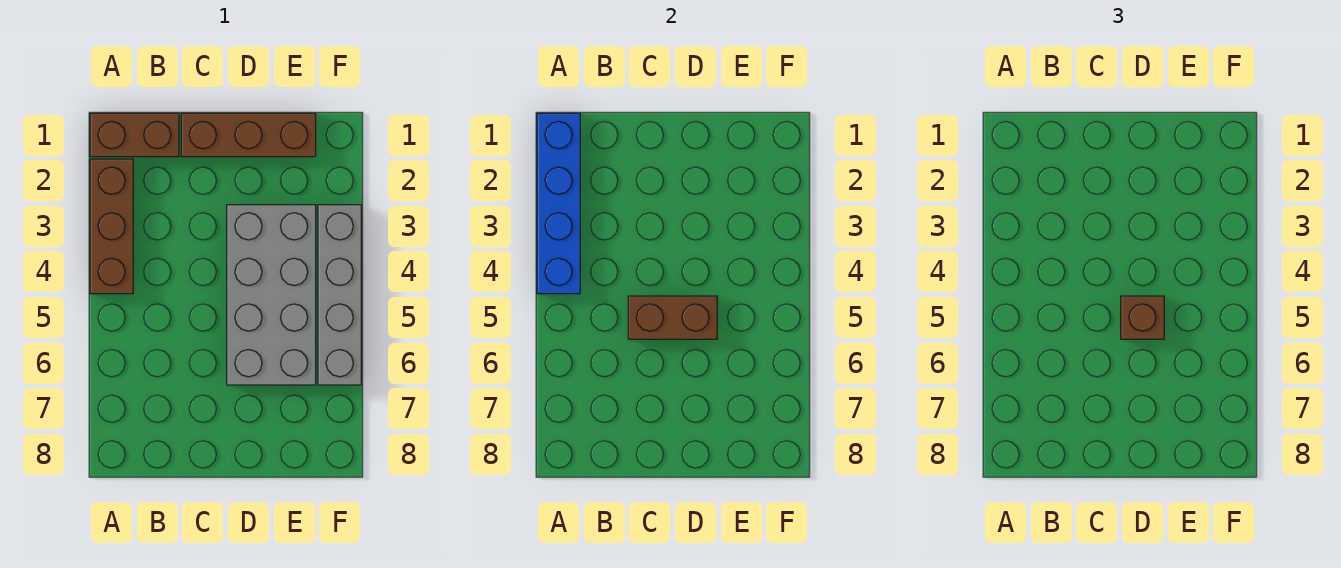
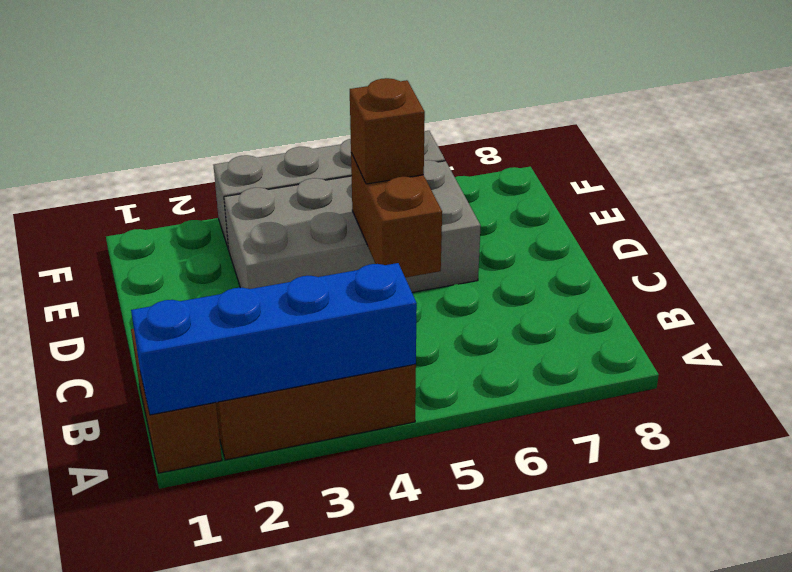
brown brick C1:E1 level 1 -> none

